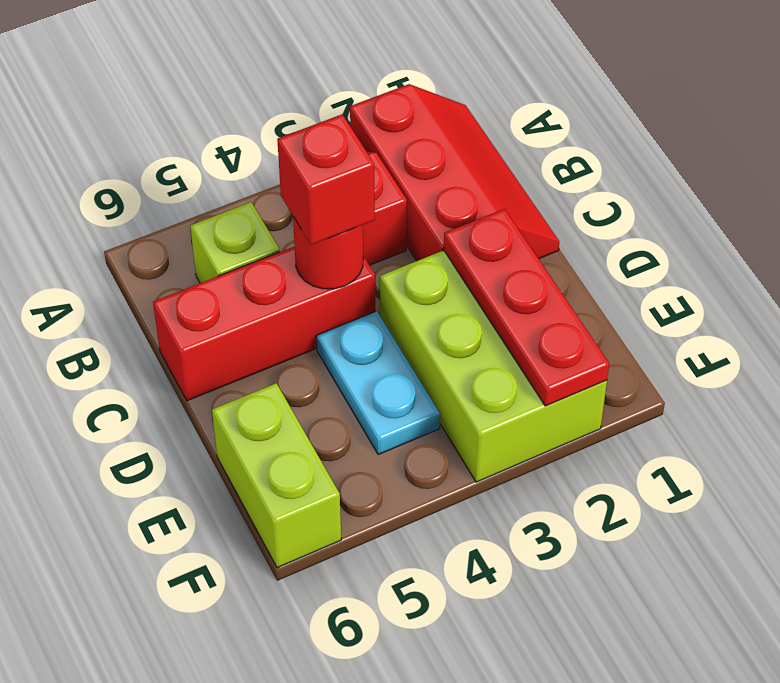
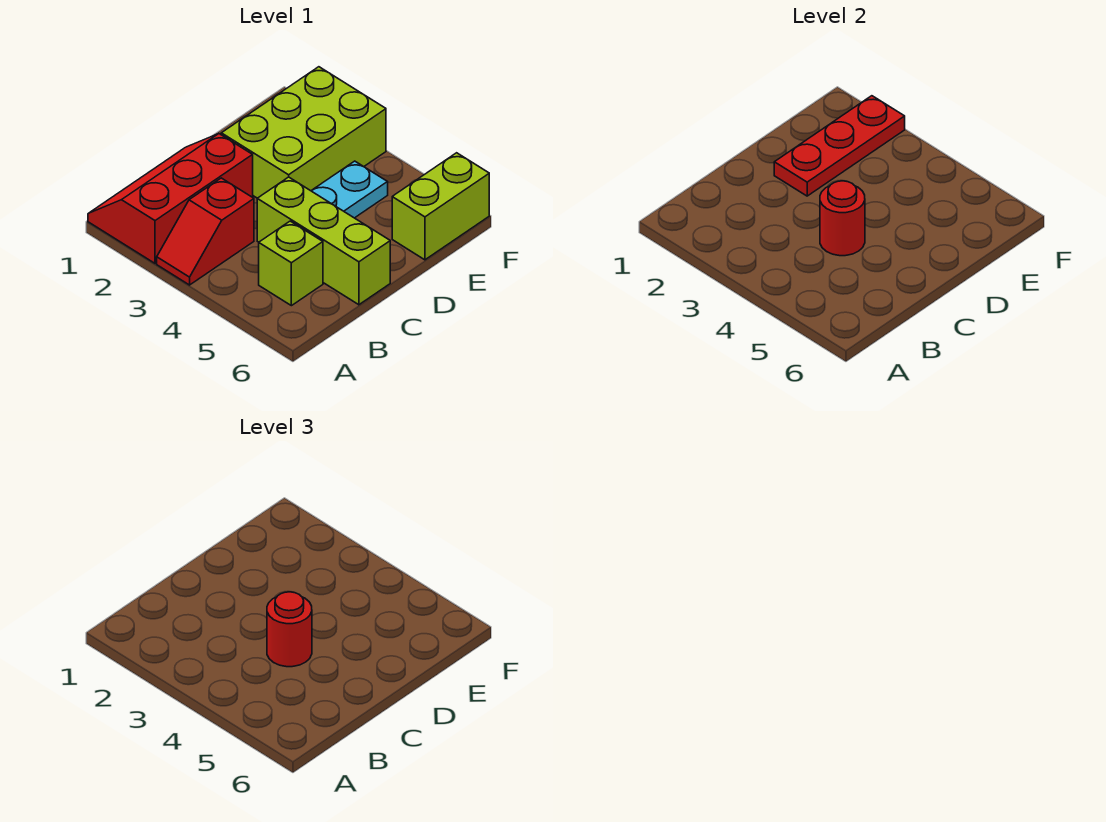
red brick C4:C6 level 1 -> lime brick C4:C6 level 1
red brick C4 level 3 -> red round brick C4 level 3

